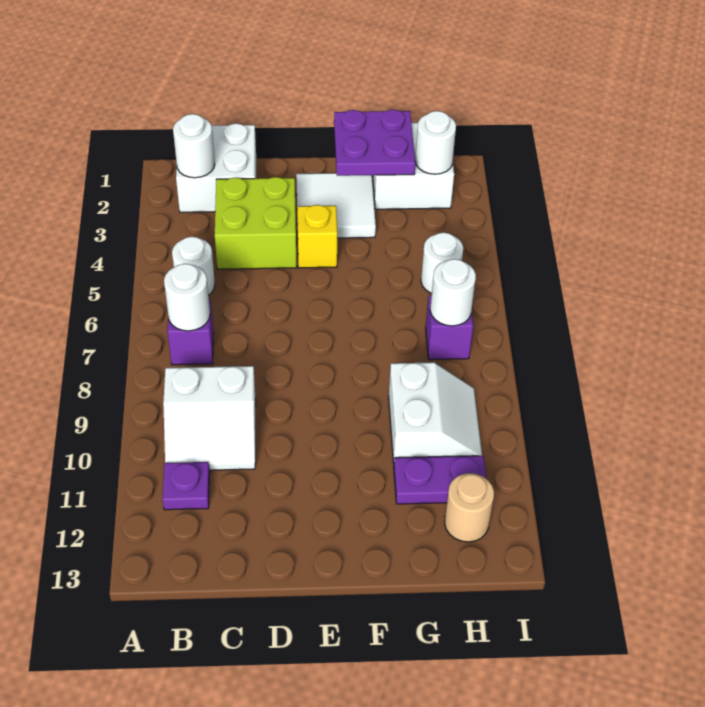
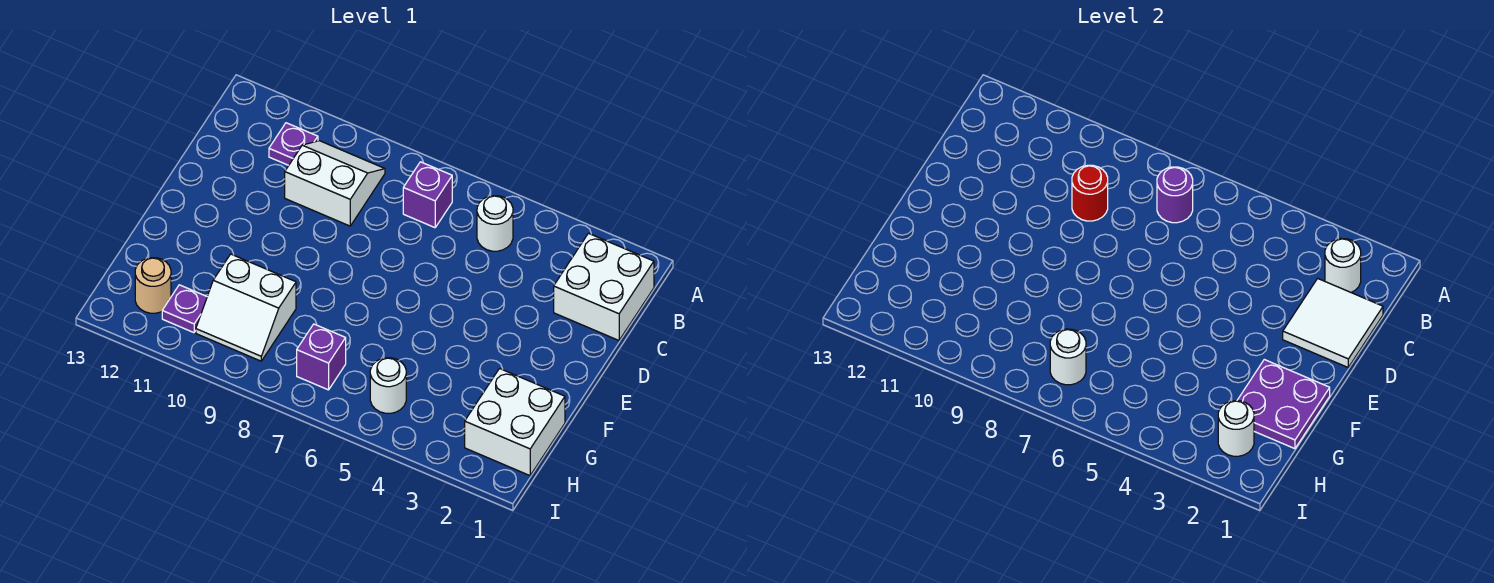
white round brick B7 level 2 -> purple round brick B7 level 2
white slope B9:C10 level 1 top 9 -> white slope B9:C10 level 1 top C
lime brick C3:D4 level 1 -> none
none -> red round brick C9 level 2
white tile E2:F3 level 1 -> white tile C1:D2 level 2
yellow brick E4 level 1 -> none
purple plate G11:H11 level 1 -> purple plate H11 level 1

